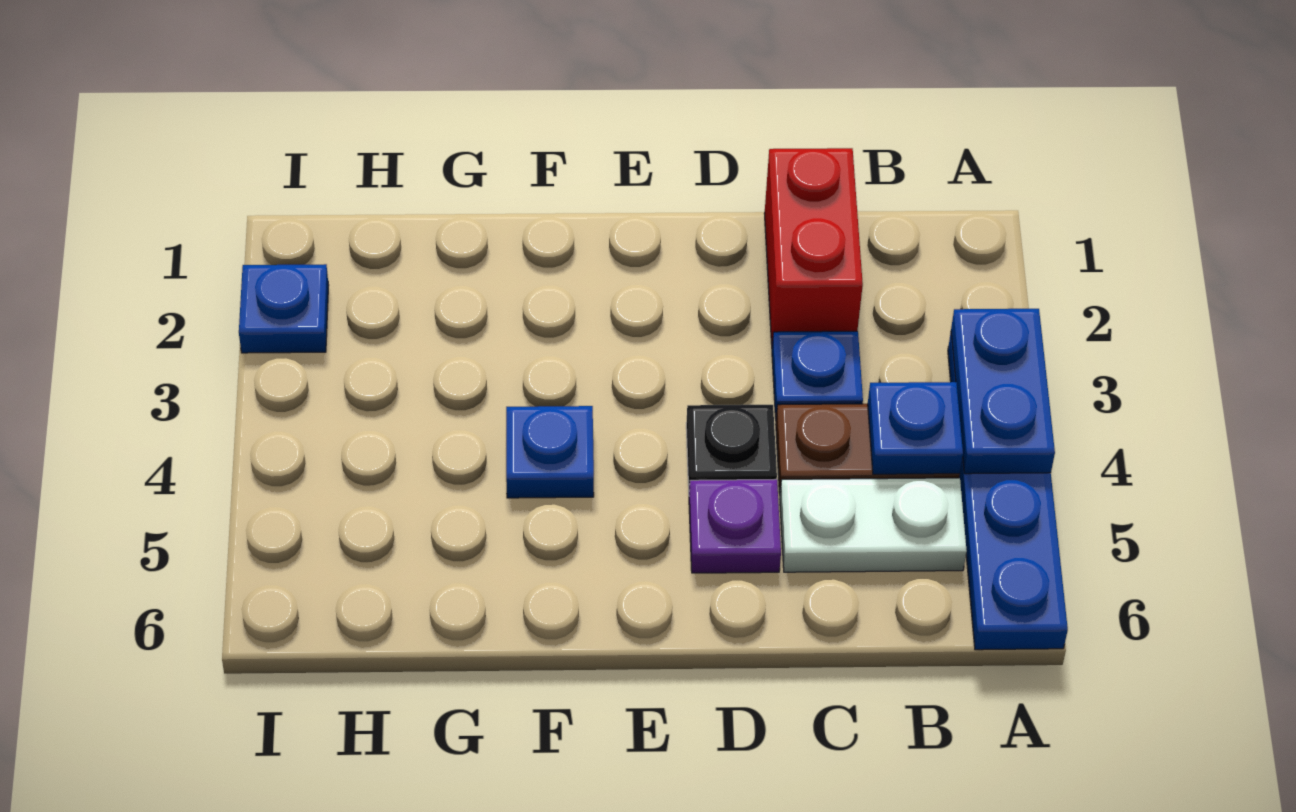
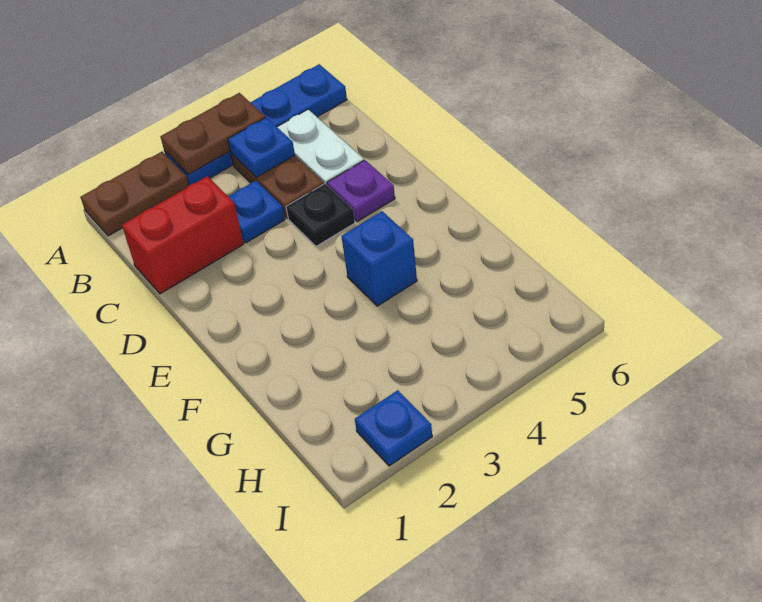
none -> brown plate A1:A2 level 1
blue plate A3:A4 level 2 -> brown plate A3:A4 level 2
blue plate F4 level 1 -> blue brick F4 level 1

